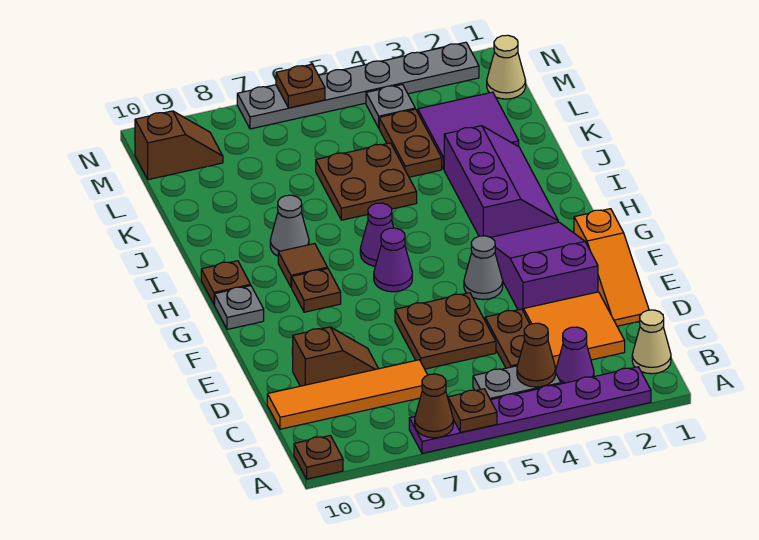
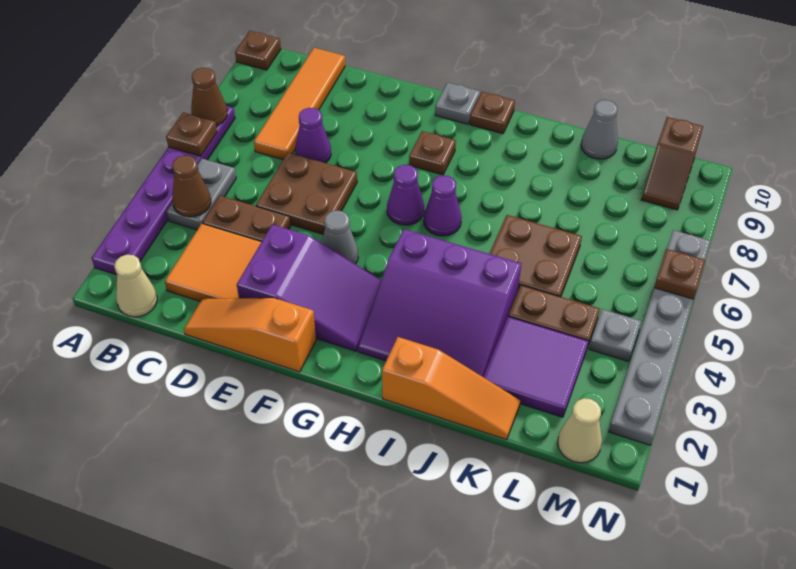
purple cone B3 level 1 -> purple cone D7 level 1
brown slope D8:D9 level 1 top 9 -> none
purple slope H2:J3 level 1 top 3 -> purple slope H2:J4 level 1 top 4
brown tile H8 level 1 -> none
none -> orange slope I1:K1 level 1 top I
grey cone I8 level 1 -> grey cone K10 level 1

